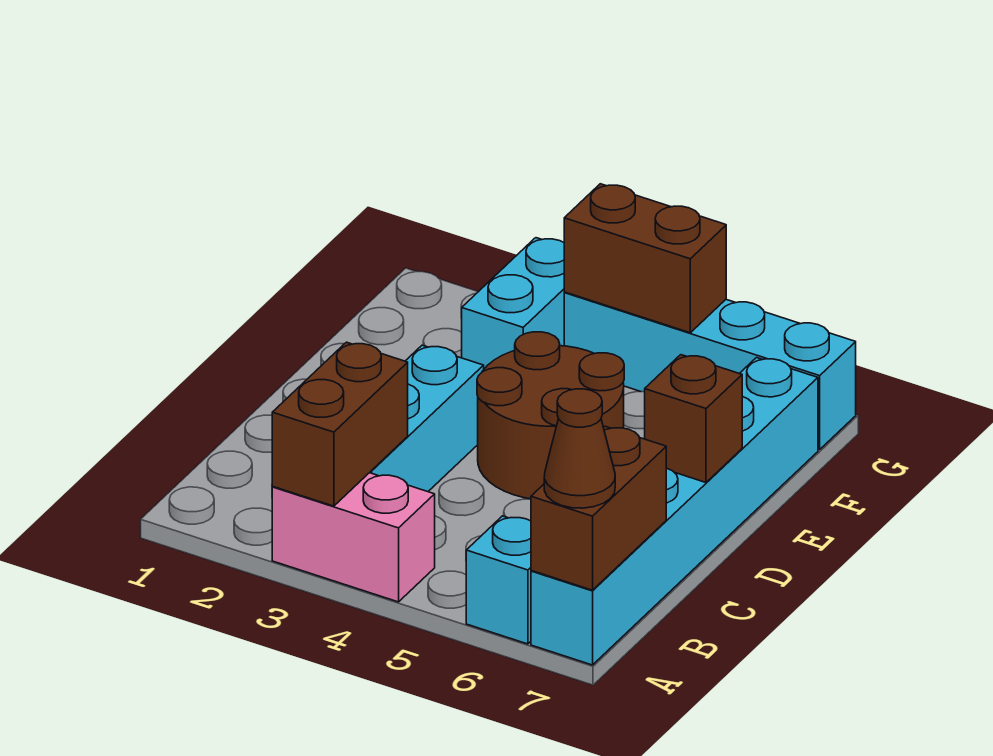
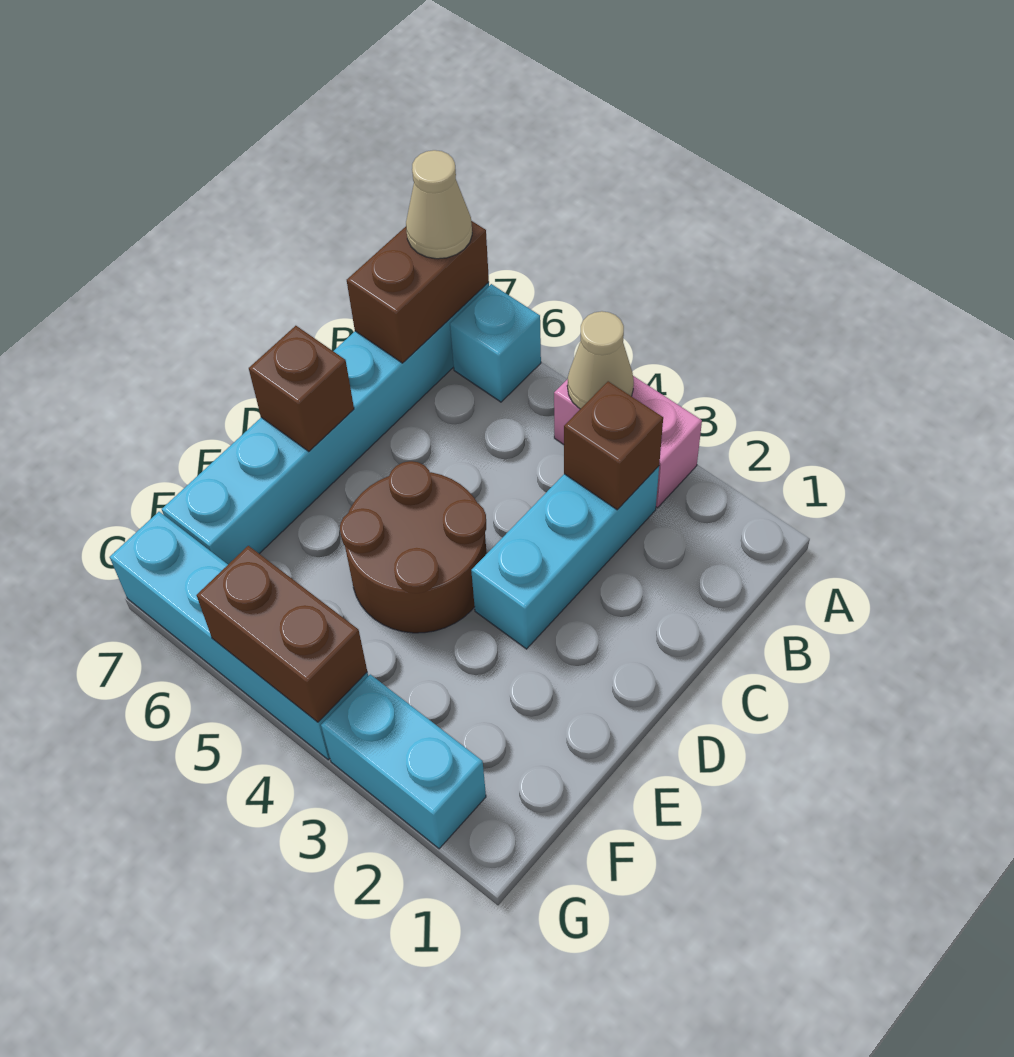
brown brick A3:B3 level 2 -> brown brick B3 level 2
none -> tan cone A4 level 2
brown cone A7 level 3 -> tan cone A7 level 3
cyan brick F3:G3 level 1 -> cyan brick G2:G3 level 1

